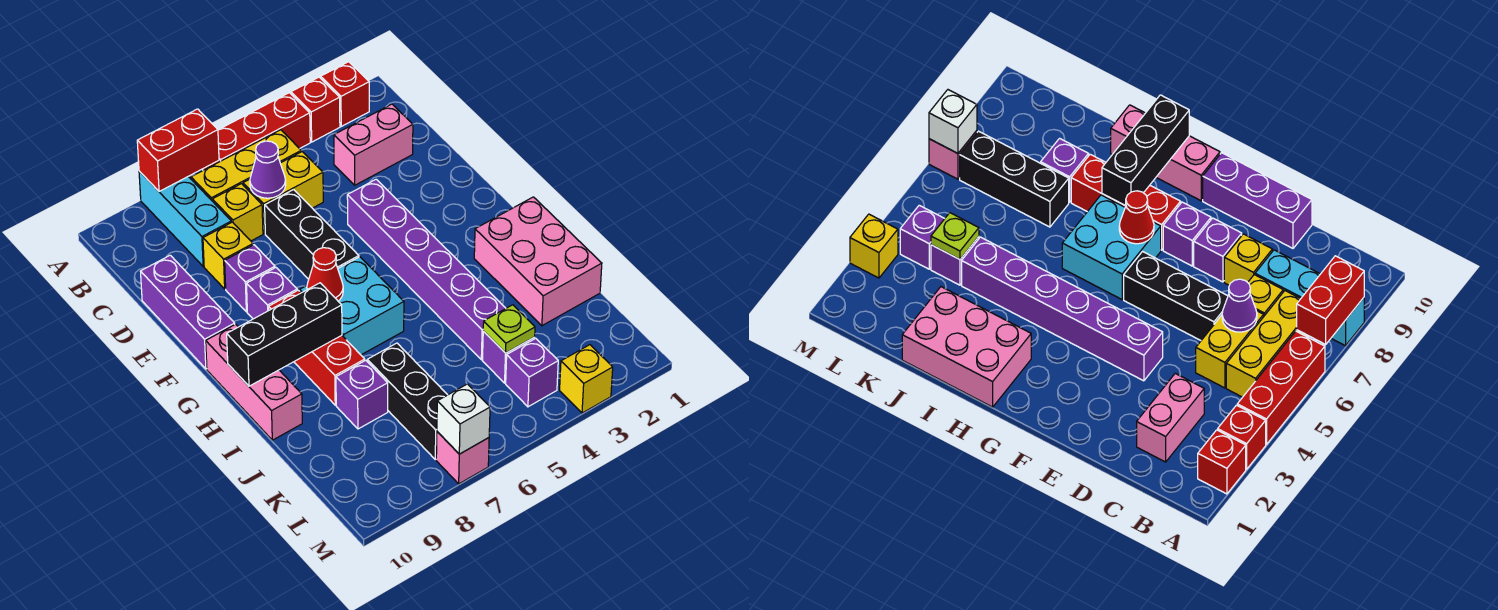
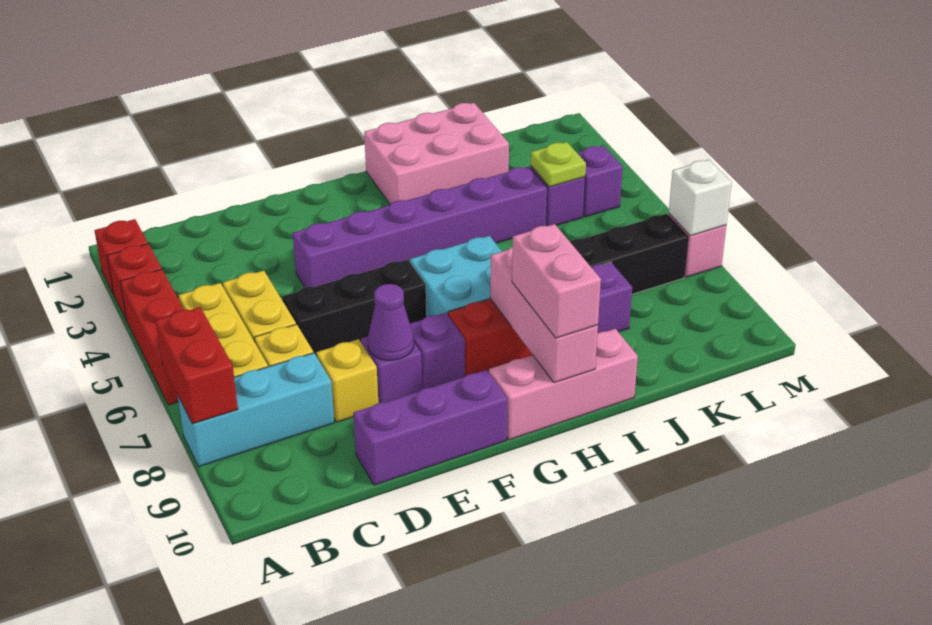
pink brick C2:C3 level 1 -> pink brick H9:H10 level 3
purple cone C6 level 2 -> purple cone E8 level 2
red cone G7 level 2 -> none
black brick H8:H10 level 2 -> pink brick H8:H10 level 2
yellow brick M3 level 1 -> none

